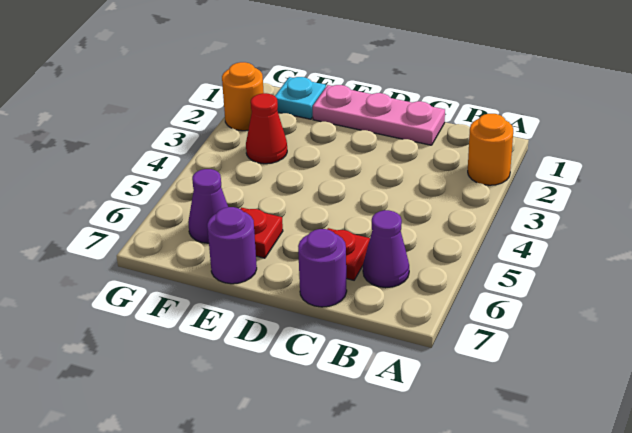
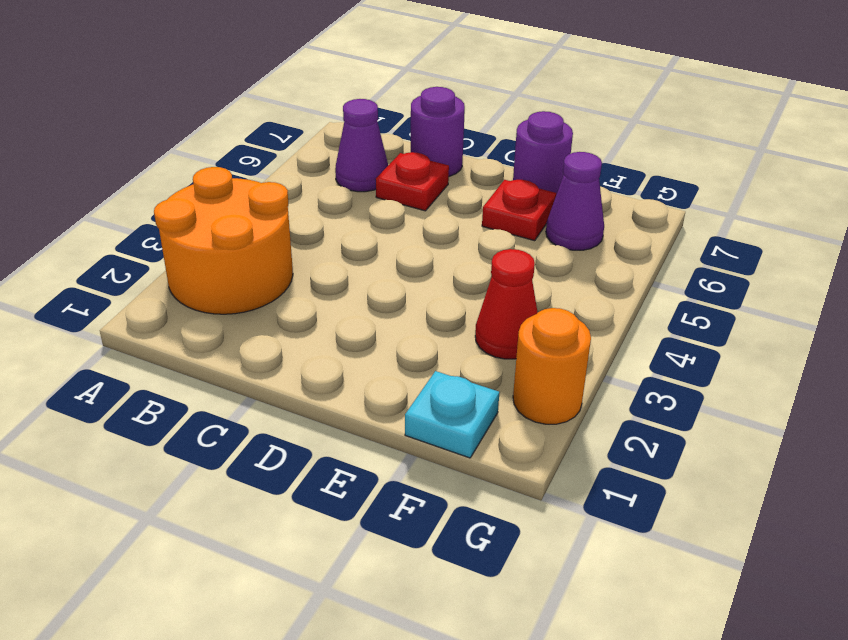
orange round brick A2 level 1 -> orange round brick A2:B3 level 1
pink plate C1:E1 level 1 -> none

